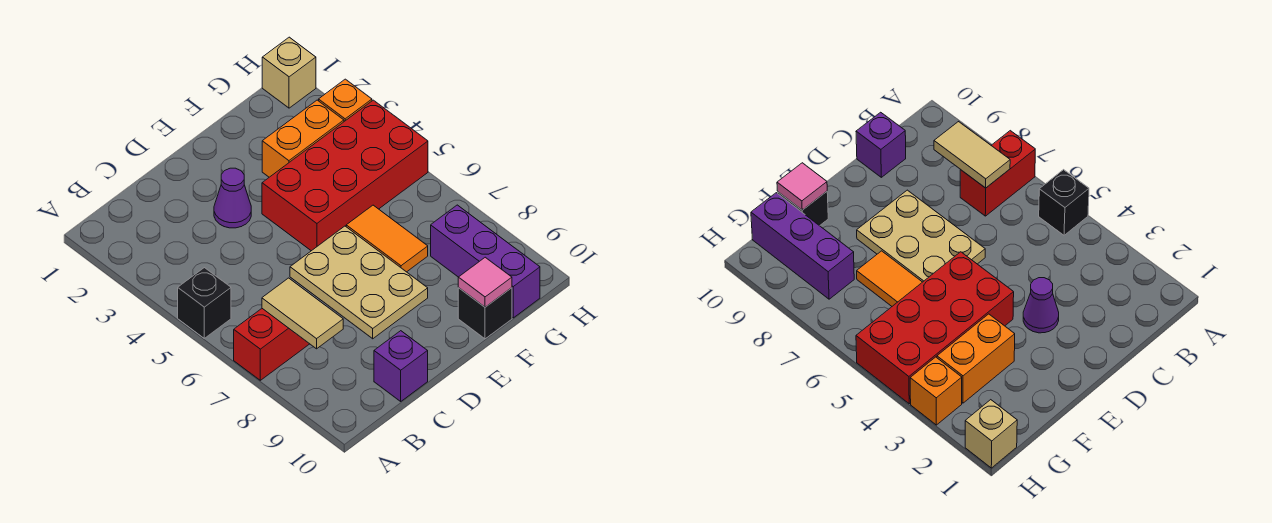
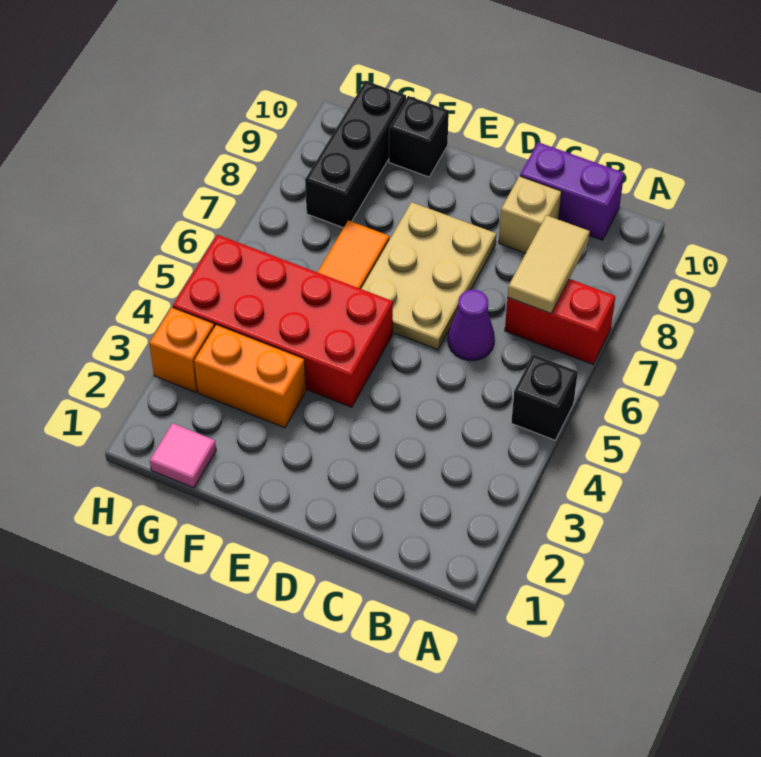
purple brick C10 level 1 -> purple brick B10:C10 level 1
purple cone D3 level 1 -> purple cone C6 level 1
pink tile F10 level 2 -> pink tile G1 level 1
purple brick G8:G10 level 1 -> black brick G8:G10 level 1
tan brick H1 level 1 -> tan brick C9 level 1

